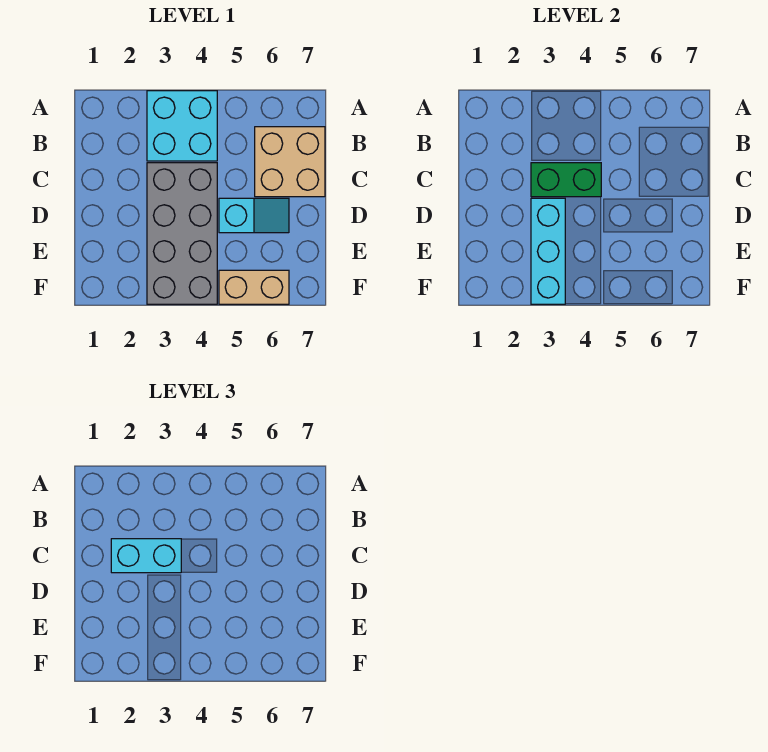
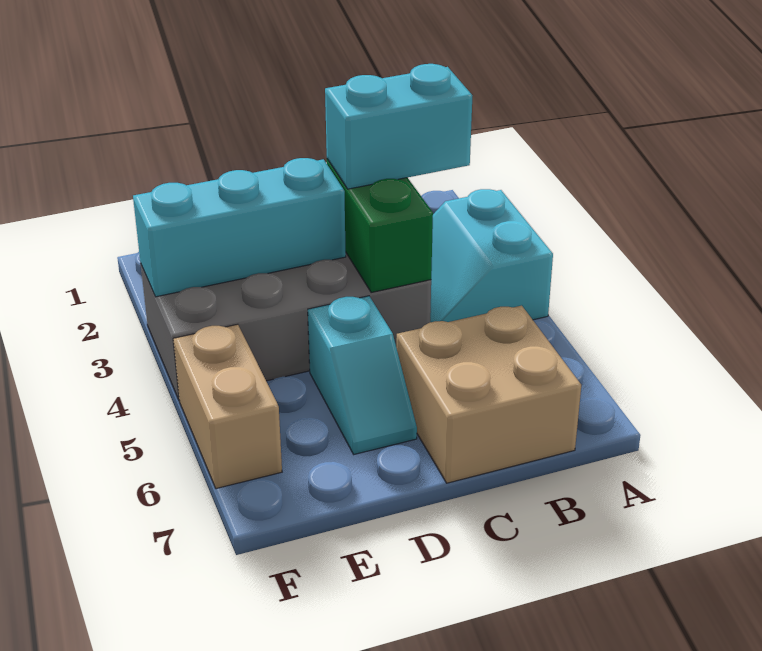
cyan brick A3:B4 level 1 -> cyan slope A3:B4 level 1 top A
cyan brick C2:C3 level 3 -> cyan brick B3:C3 level 3

